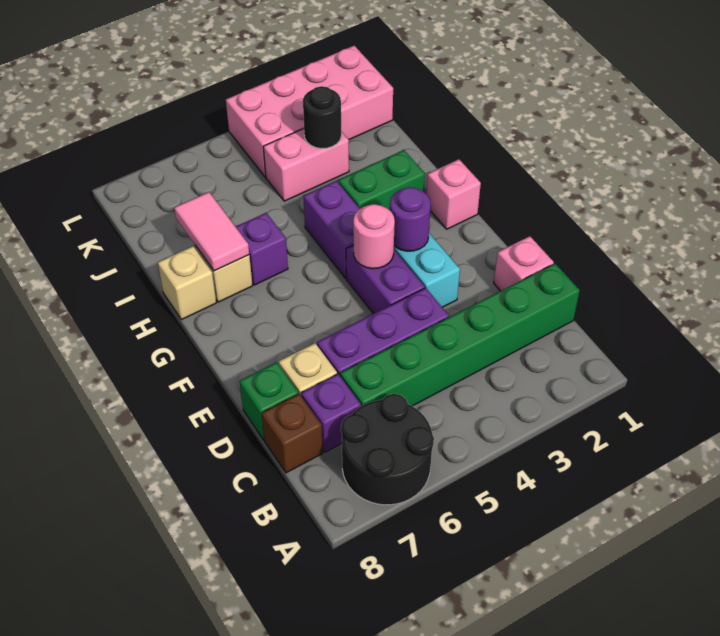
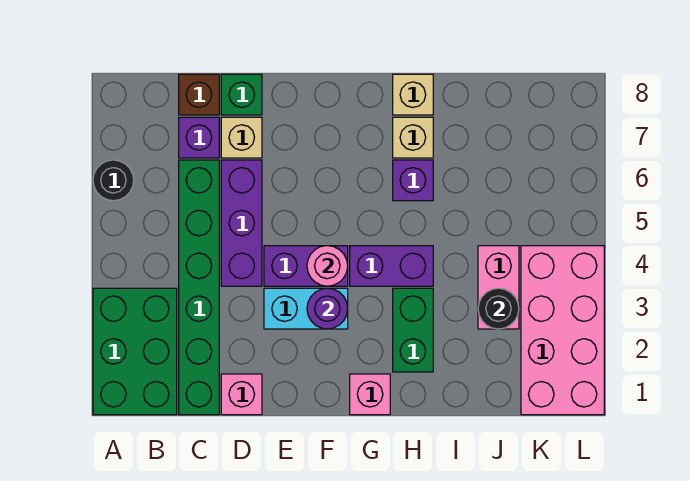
none -> green brick A1:B3 level 1
black round brick A6:B7 level 1 -> black round brick A6 level 1
pink tile H7:I7 level 2 -> none

